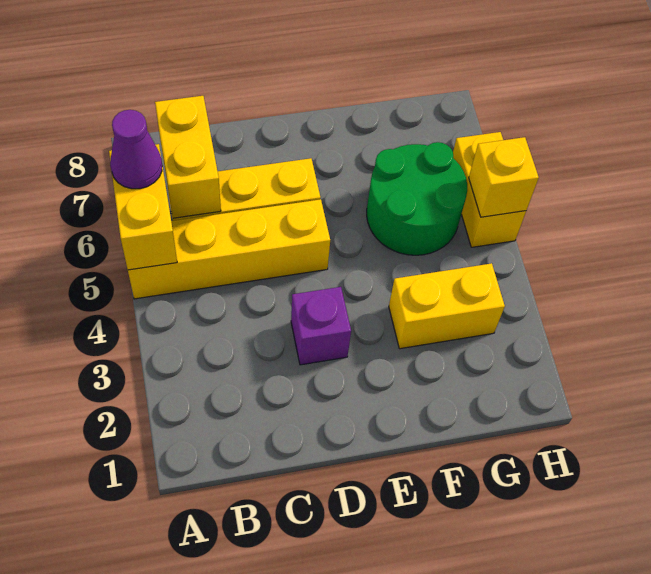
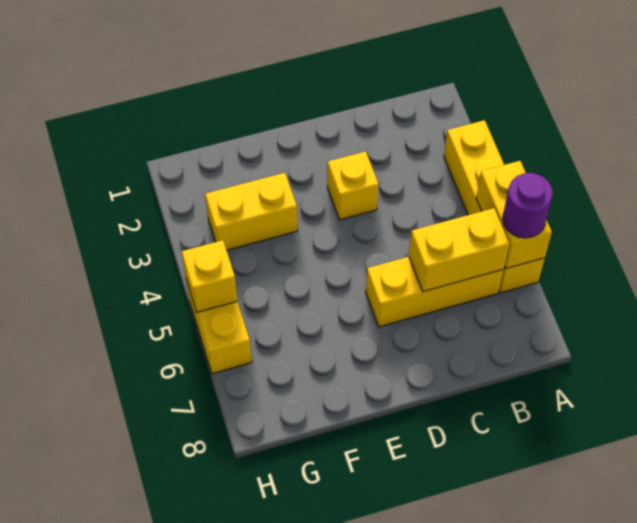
yellow brick A5:D5 level 1 -> yellow brick A3:A6 level 1
purple cone A6 level 3 -> purple round brick A6 level 3
yellow brick B6:B7 level 2 -> yellow brick B6:C6 level 2
purple brick D3 level 1 -> yellow brick D3 level 1
green round brick F5:G6 level 1 -> none

